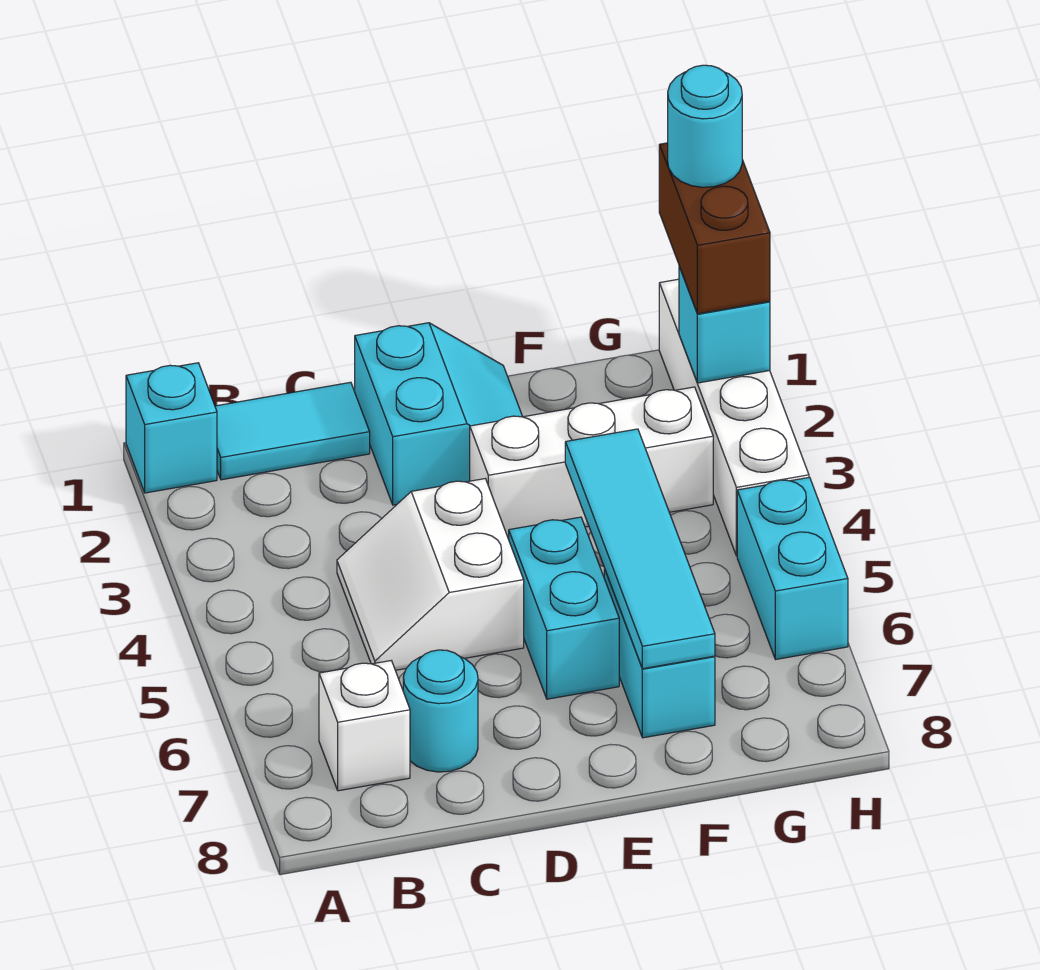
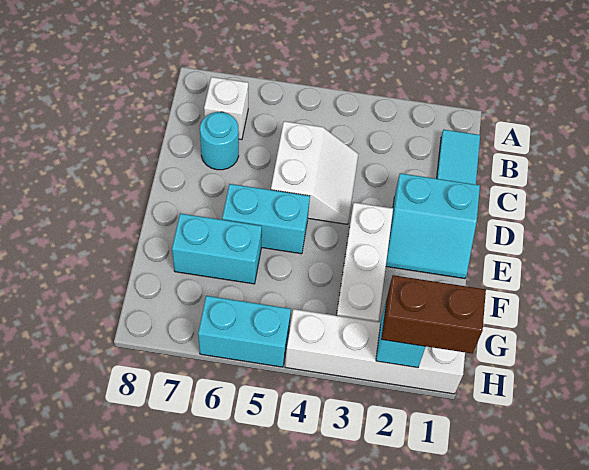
cyan brick A1 level 1 -> none
white slope C4:D5 level 1 top D -> white slope C4:D5 level 1 top 5
cyan tile F4:F7 level 2 -> none
cyan round brick H1 level 4 -> none

